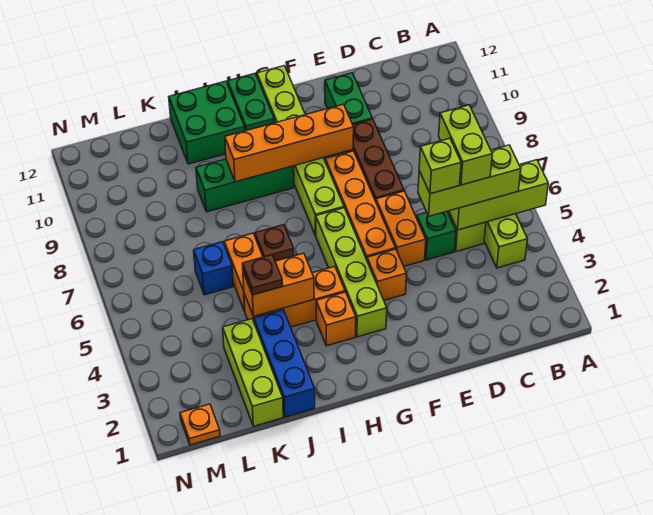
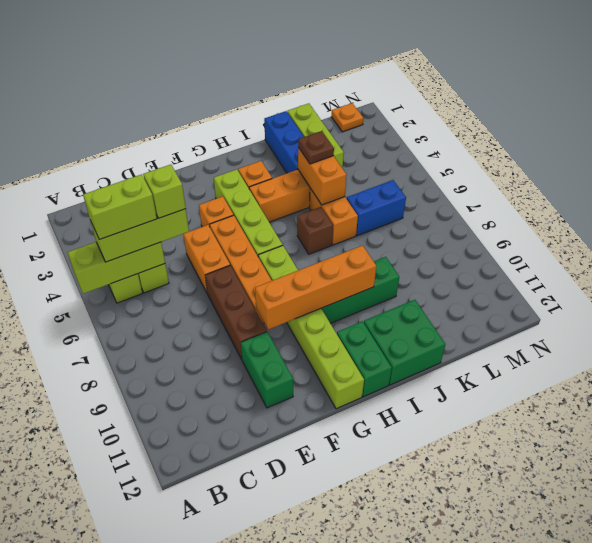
lime brick C5:C6 level 4 -> lime brick B5:C5 level 4
green brick D5 level 1 -> none
orange brick I4:J4 level 2 -> orange brick J4:J5 level 2
blue brick K6 level 1 -> blue brick K6:L6 level 1

